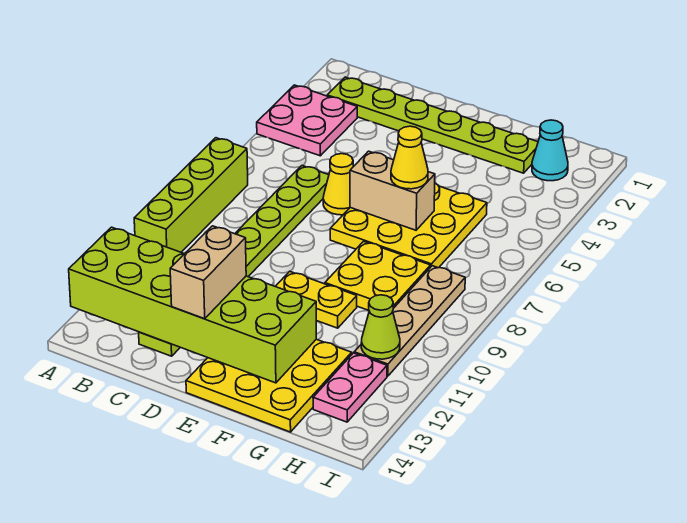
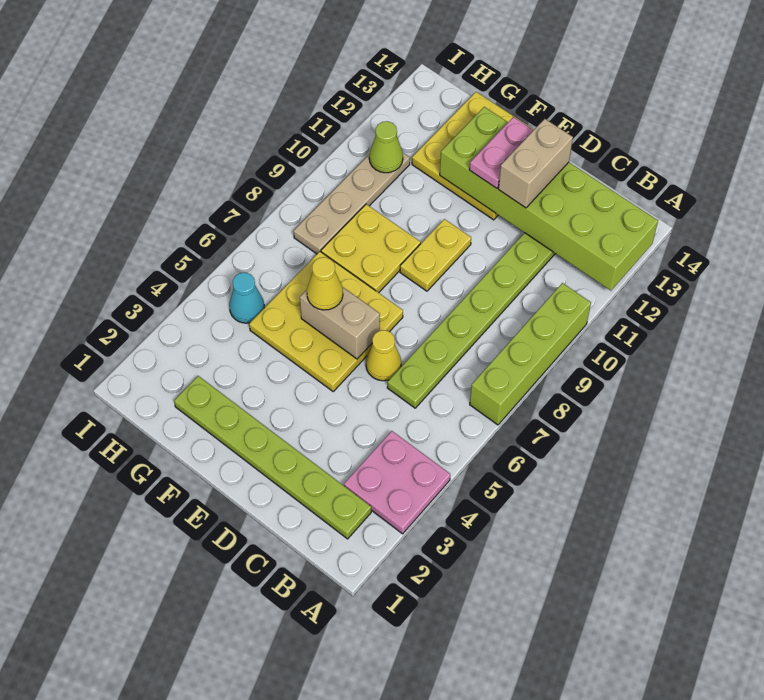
yellow plate E10:F10 level 1 -> yellow plate E9:E10 level 1
cyan cone H2 level 1 -> cyan cone H5 level 1
pink plate H12:H13 level 1 -> pink plate E12:E13 level 3

